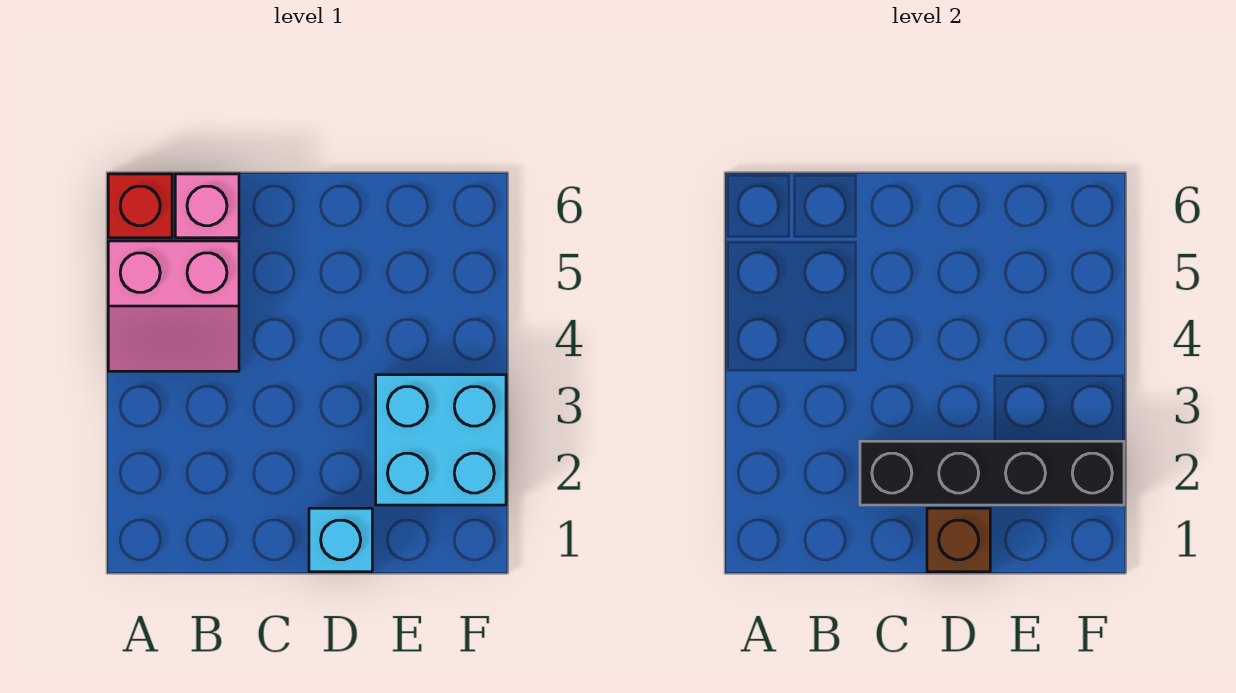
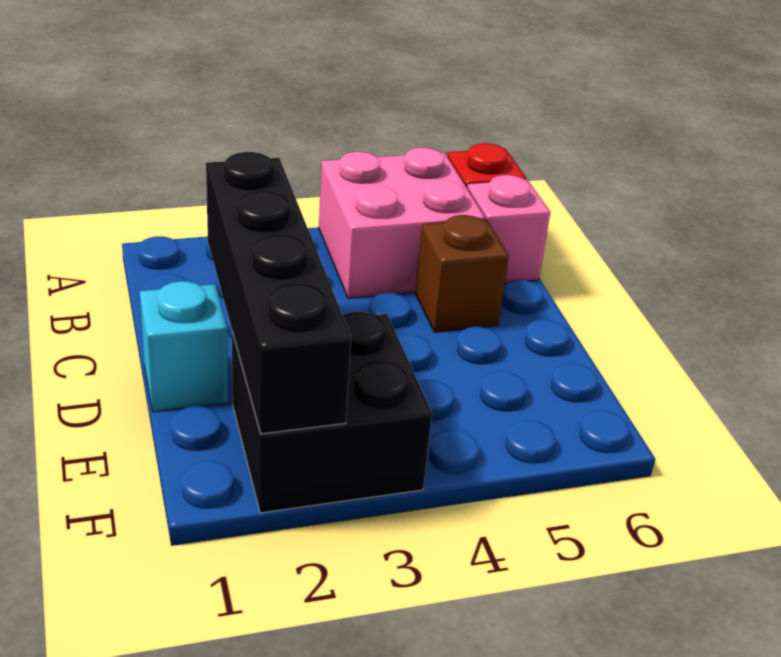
pink slope A4:B5 level 1 top 5 -> pink brick A4:B5 level 1
brown brick D1 level 2 -> brown brick C5 level 1
cyan brick E2:F3 level 1 -> black brick E2:F3 level 1

